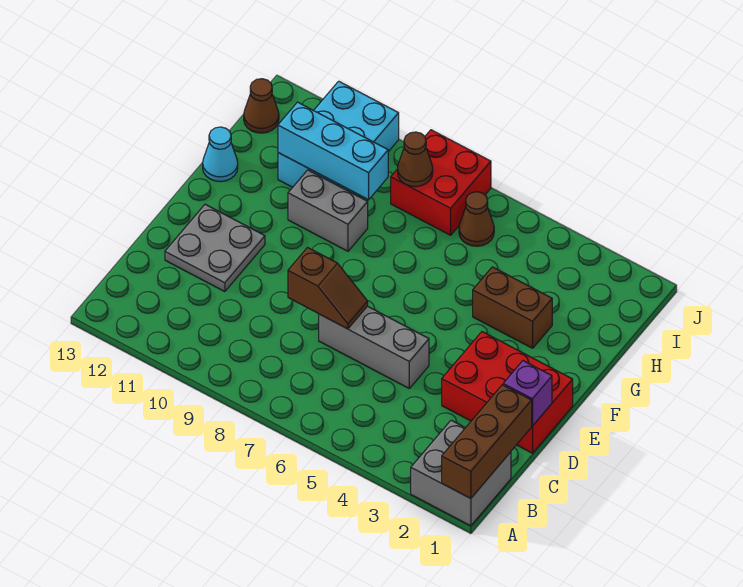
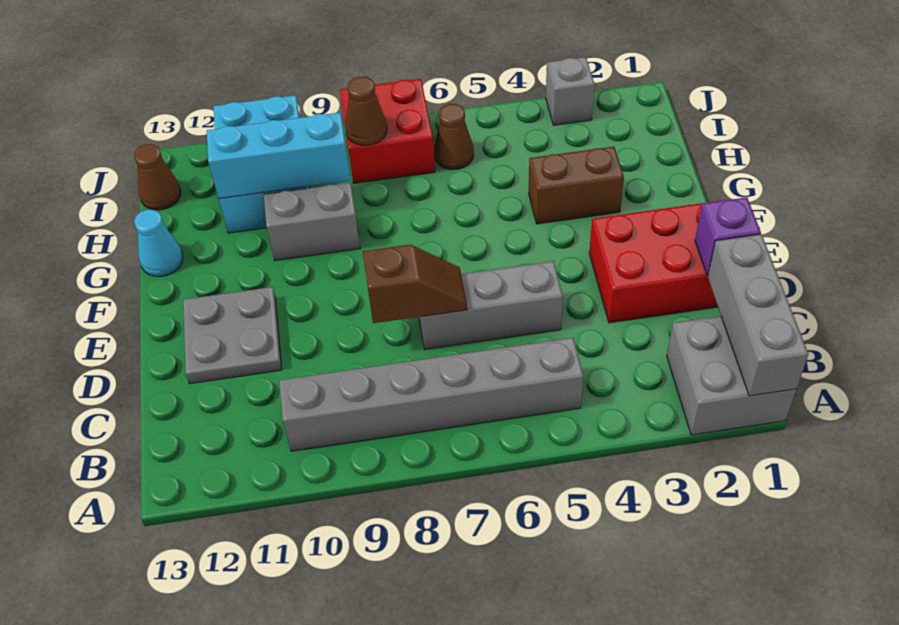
brown brick A1:C1 level 2 -> grey brick A1:C1 level 2
none -> grey brick B5:B10 level 1
none -> grey brick J3 level 1

